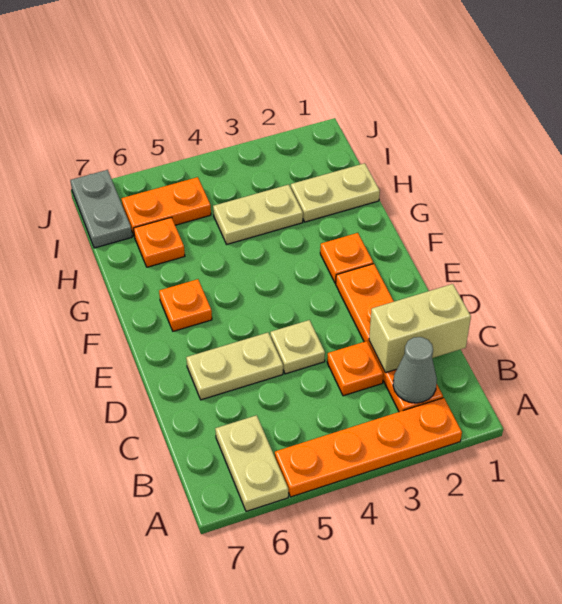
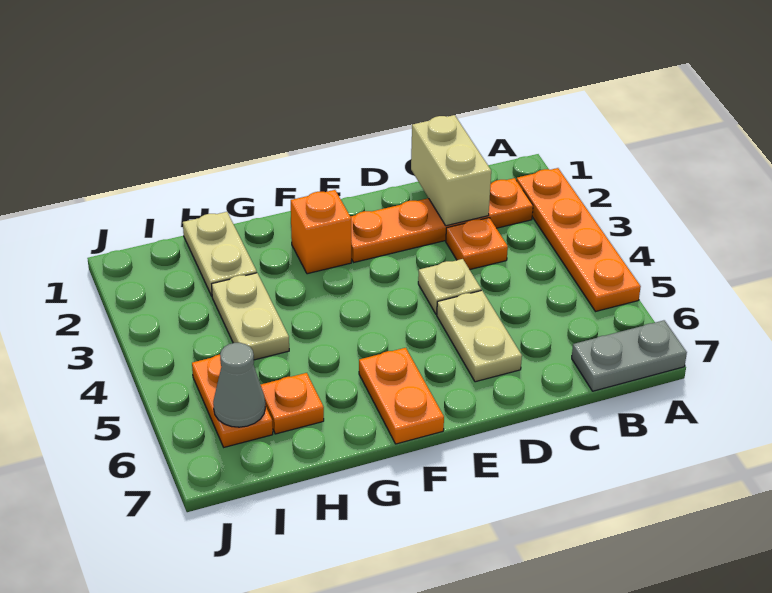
tan plate A6:B6 level 1 -> none
grey cone B2 level 2 -> grey cone I6 level 2
orange plate F2 level 1 -> orange brick F2 level 1
orange plate F6 level 1 -> orange plate F6:F7 level 1
grey plate I7:J7 level 1 -> grey plate A7:B7 level 1

